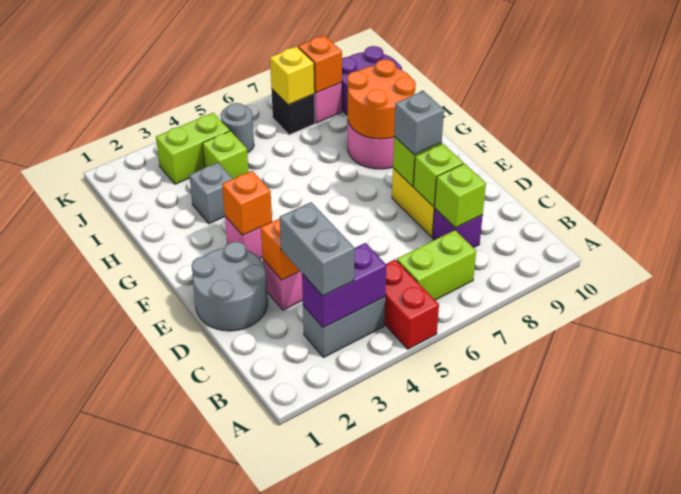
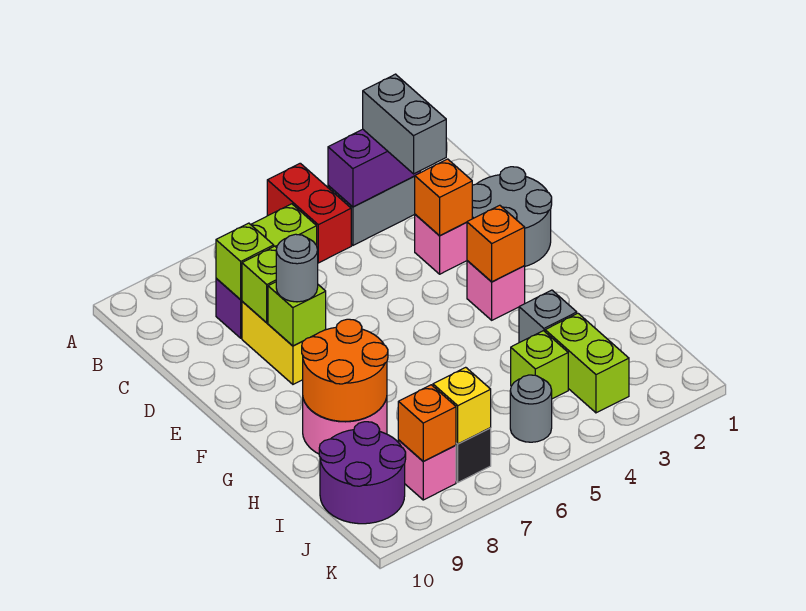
grey brick E8 level 3 -> grey round brick E8 level 3
lime brick J3:J4 level 1 -> lime brick I3:J3 level 1

